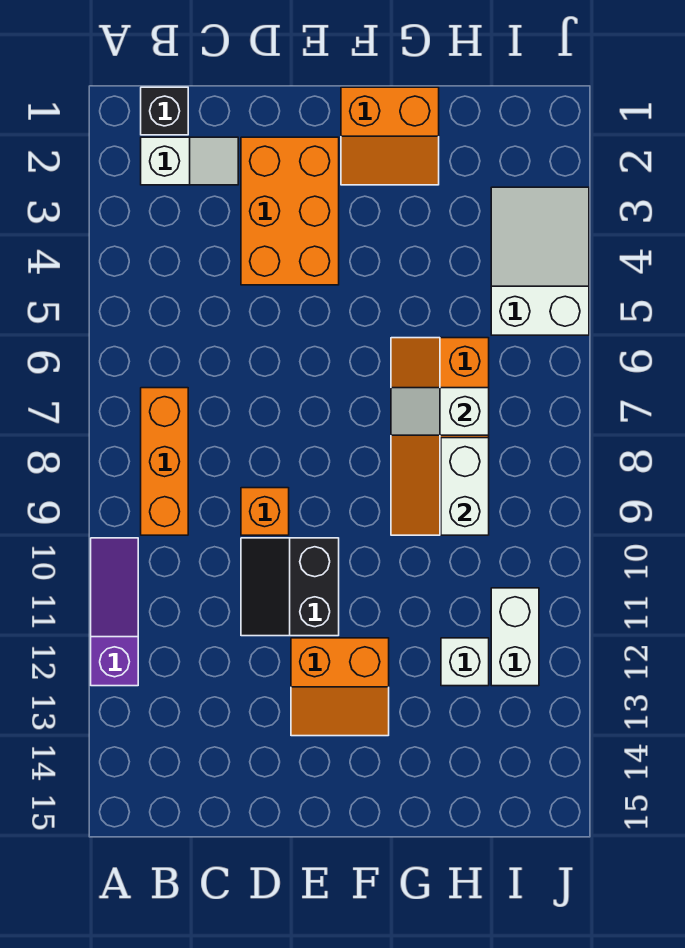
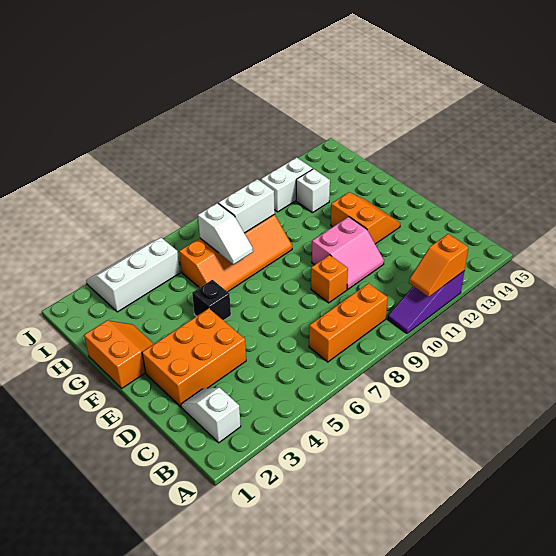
none -> orange slope A11:A12 level 2 top 12
black brick B1 level 1 -> black brick F5 level 1
black slope D10:E11 level 1 top E -> pink slope D10:E11 level 1 top E
white slope I3:J5 level 1 top 5 -> white slope I3:J5 level 1 top I

